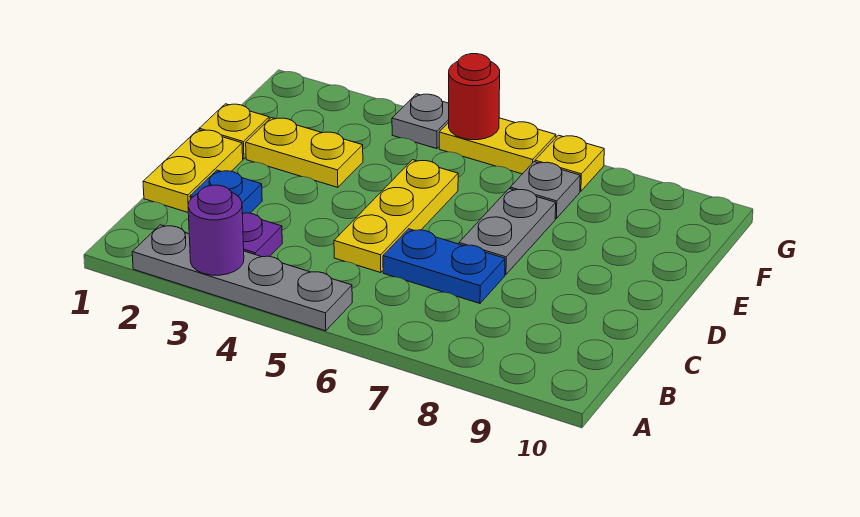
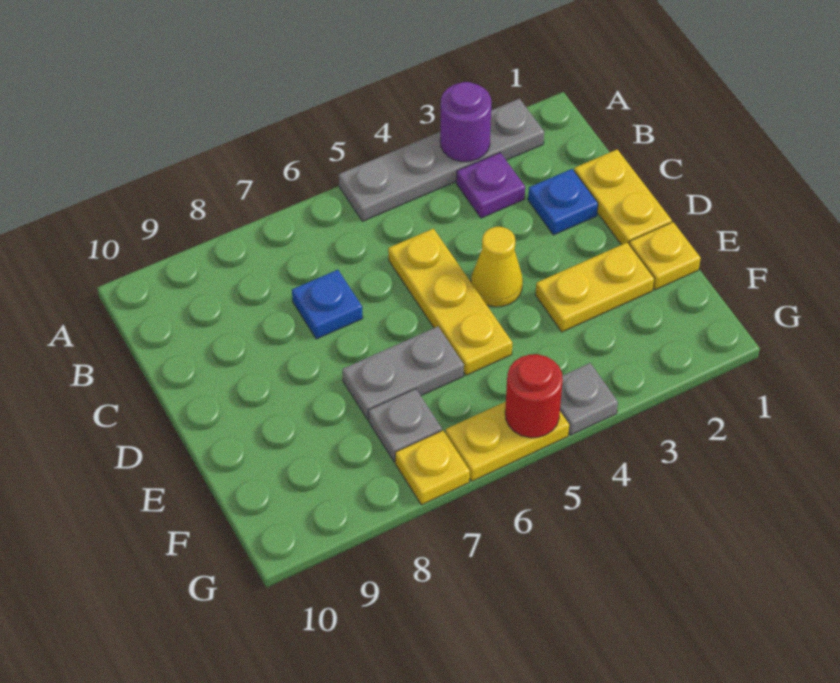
blue plate C6:C7 level 1 -> blue plate C7 level 1
none -> yellow cone D4 level 1
grey plate D7:E7 level 1 -> grey plate E6:E7 level 1

